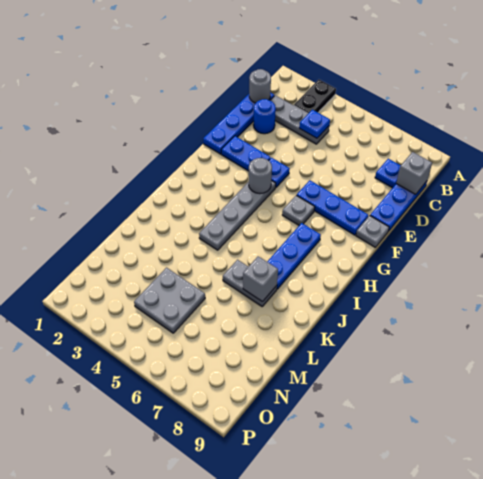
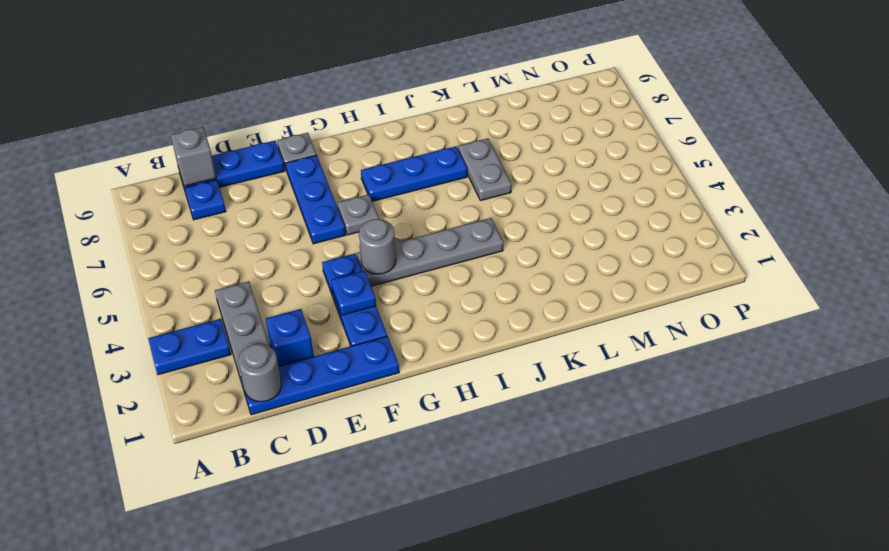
black plate A3:B3 level 1 -> blue plate A3:B3 level 1
blue plate C4 level 2 -> blue plate F3 level 2
blue round brick D2 level 1 -> blue brick D2 level 1
grey brick K7 level 2 -> none
grey plate M4:N5 level 1 -> none

